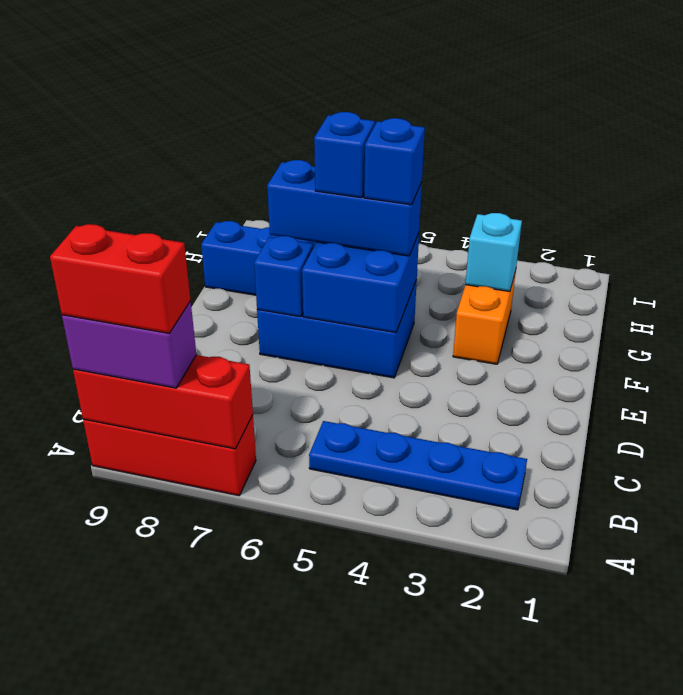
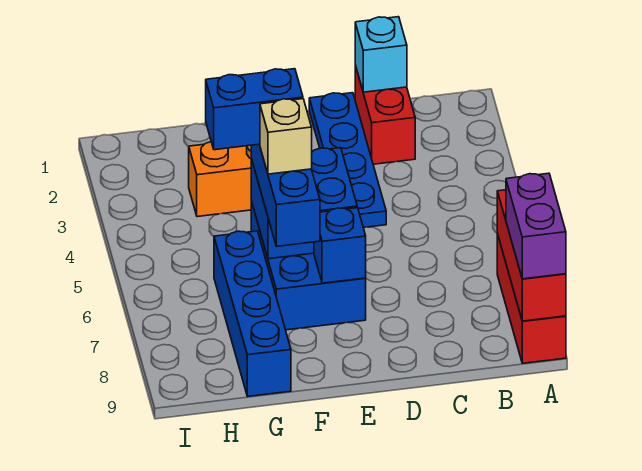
red brick A8:A9 level 4 -> red brick C1:C2 level 1
blue plate B2:B5 level 1 -> blue plate D1:D4 level 1
blue brick F5 level 4 -> blue brick F5:G5 level 4
blue brick F6 level 4 -> tan brick F6 level 4
cyan brick G3 level 2 -> cyan brick C1 level 2

